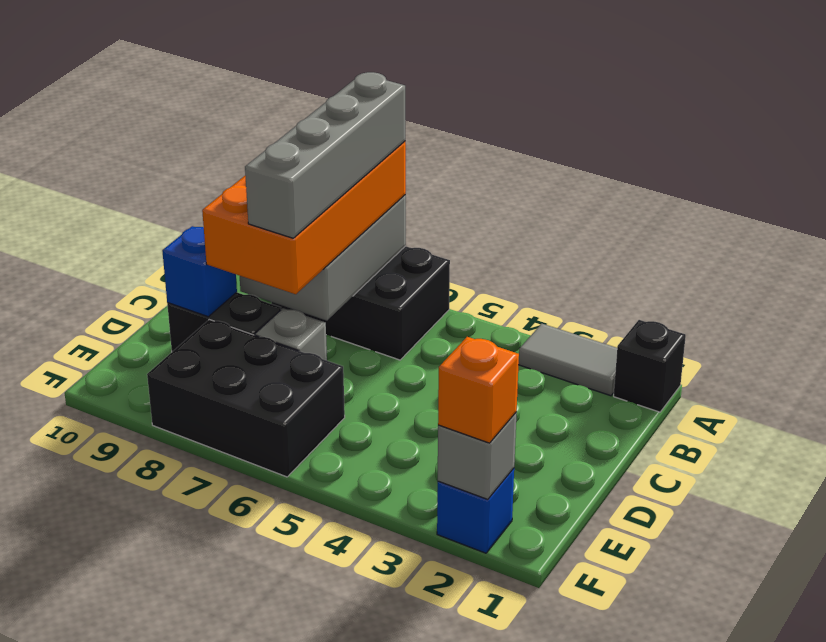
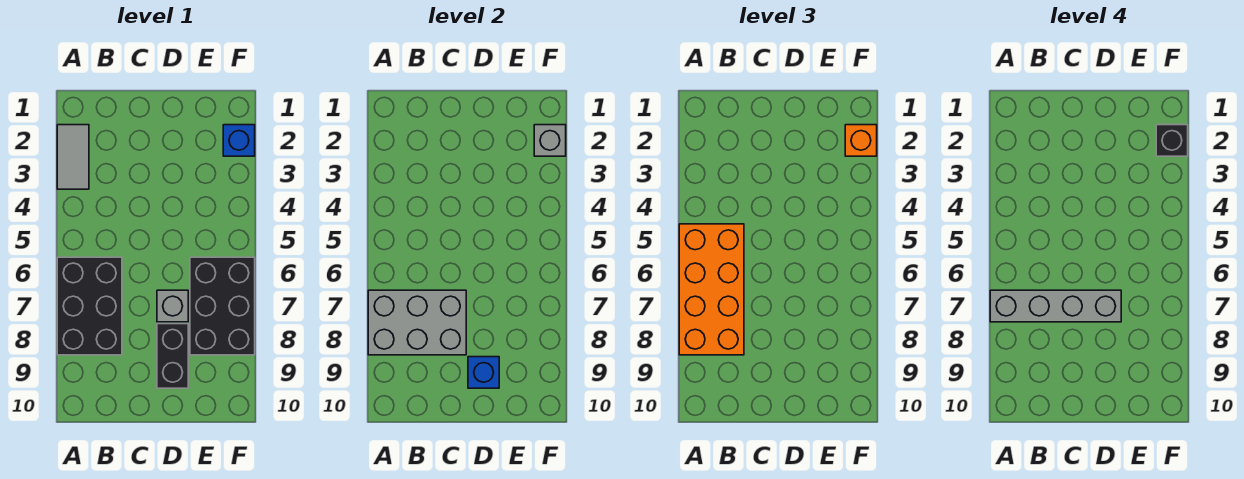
black brick A1 level 1 -> black brick F2 level 4
orange brick A7:D8 level 3 -> orange brick A5:B8 level 3

